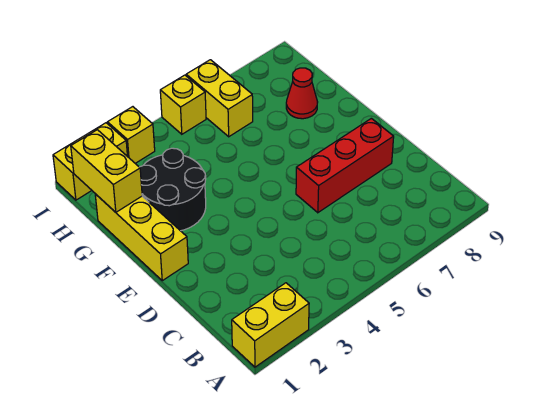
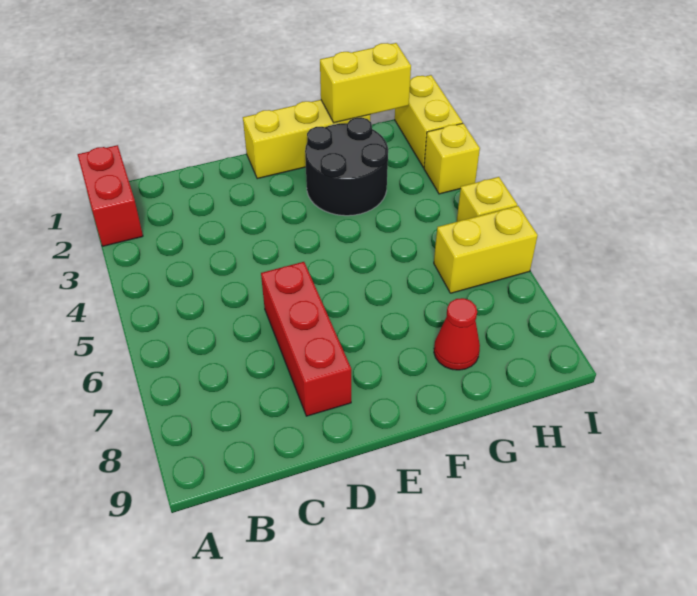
yellow brick A1:A2 level 1 -> red brick A1:A2 level 1

